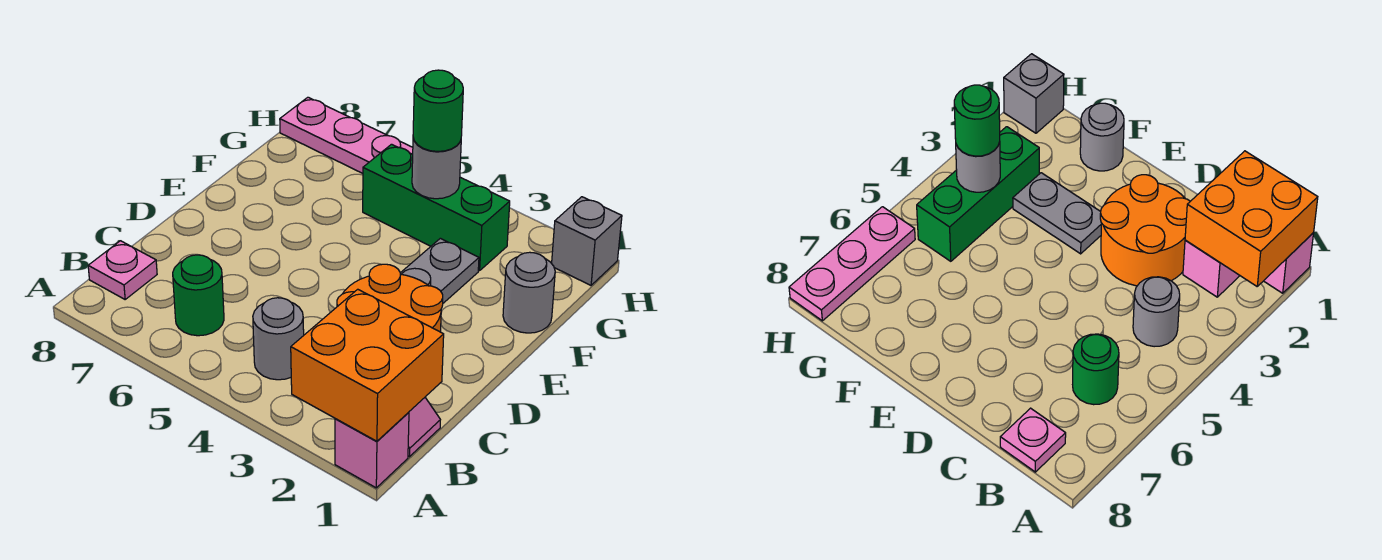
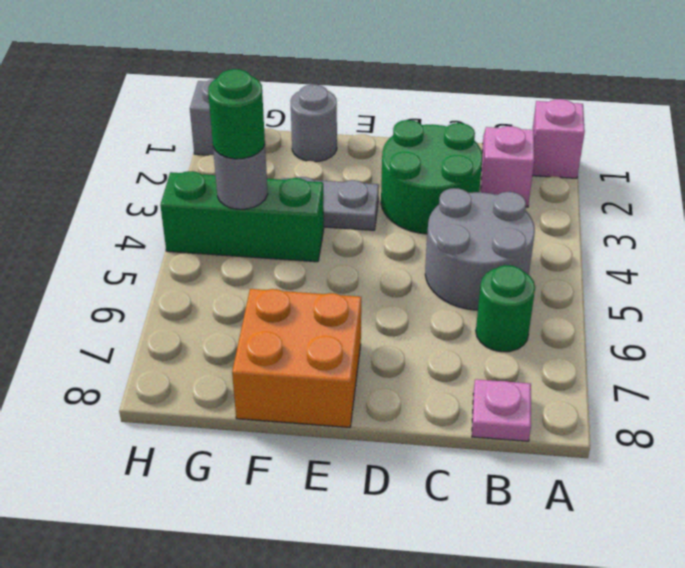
orange brick A1:B2 level 2 -> orange brick E7:F8 level 1
grey round brick B4 level 1 -> grey round brick B4:C5 level 1
orange round brick C2:D3 level 1 -> green round brick C2:D3 level 1
green brick G3:G5 level 1 -> green brick F4:H4 level 1
pink plate H6:H8 level 1 -> none

